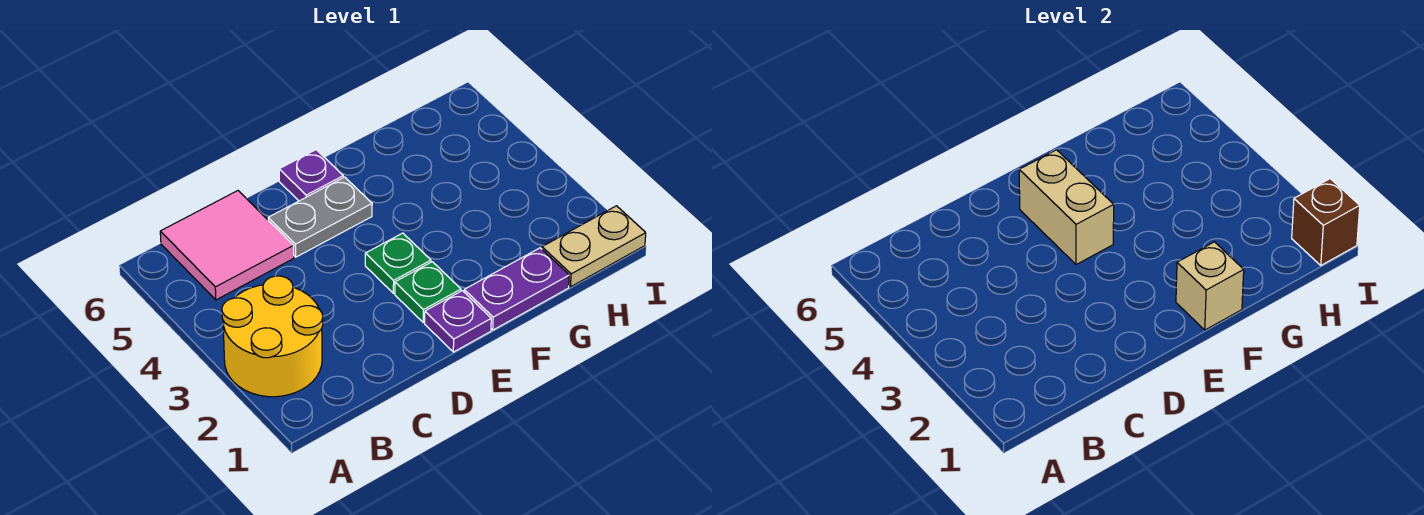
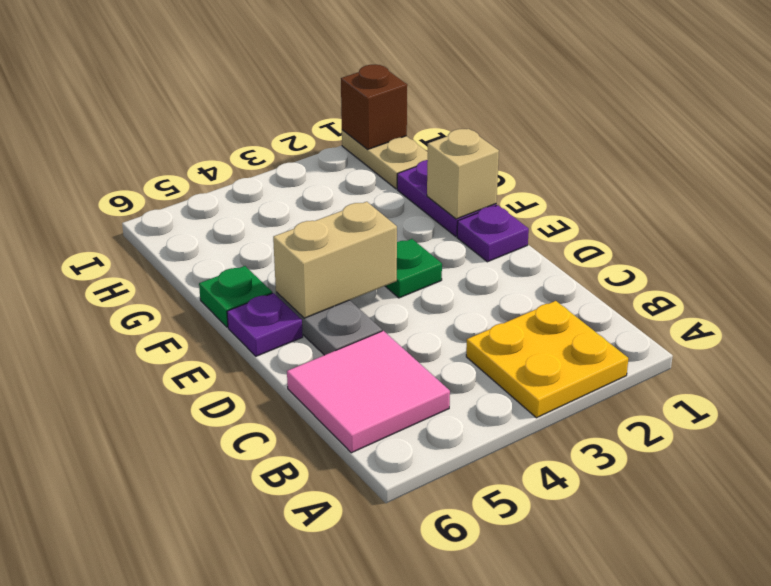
yellow round brick A2:B3 level 1 -> yellow plate A2:B3 level 1
green plate E2 level 1 -> green plate F6 level 1

